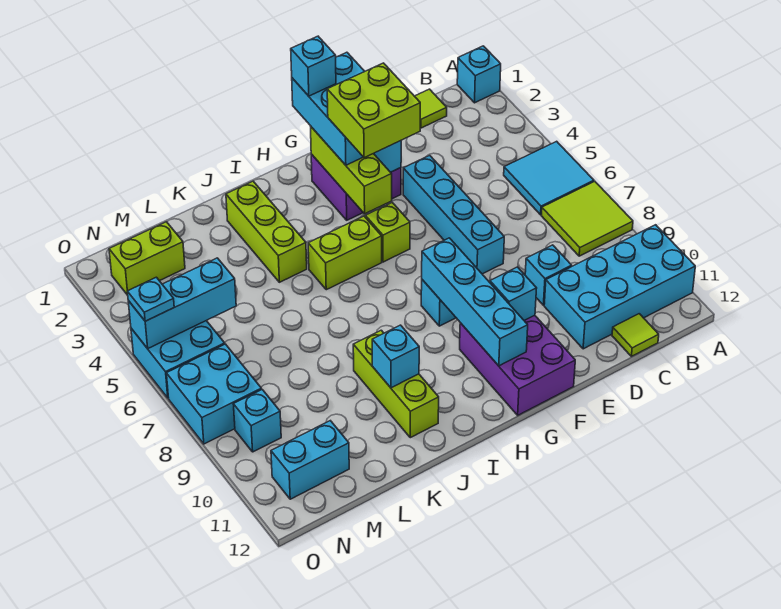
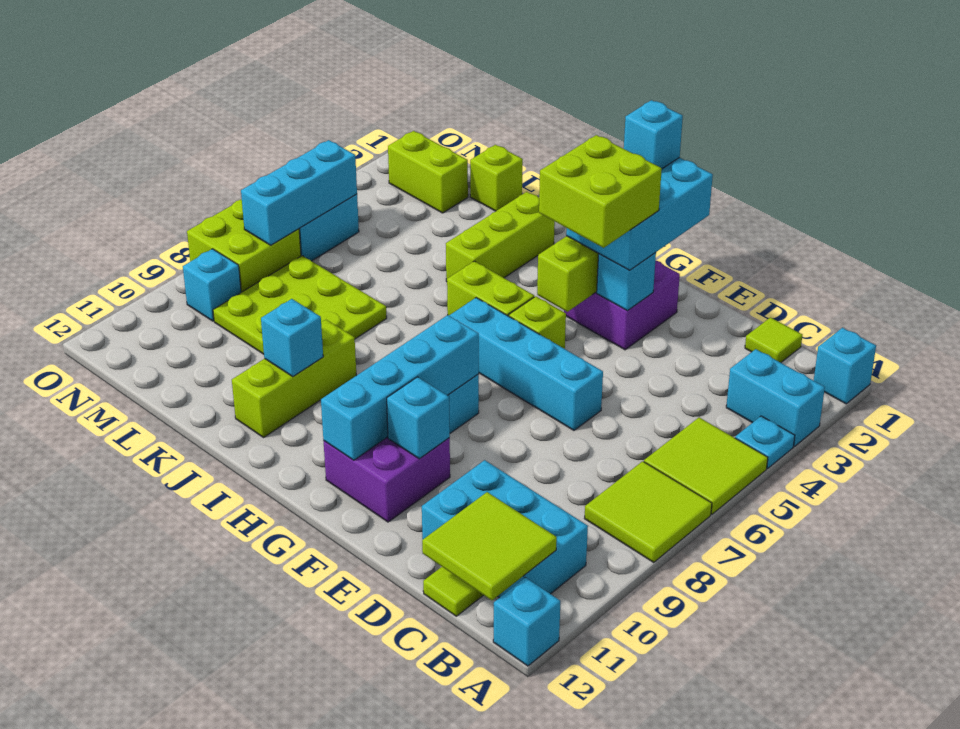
cyan tile A5:B6 level 1 -> lime tile A5:B6 level 1
cyan brick A10:D11 level 1 -> cyan brick B10:D11 level 1
none -> lime tile B11:C12 level 2
cyan brick D9 level 1 -> cyan brick A12 level 1
cyan brick E4:E7 level 1 -> cyan brick E6:H6 level 1
purple brick F10:G12 level 1 -> purple brick F10:G11 level 1
none -> lime plate K7:M9 level 1
none -> lime brick L1 level 1
cyan brick M5:O5 level 2 -> cyan brick N5:N7 level 2
cyan brick M11:N11 level 1 -> cyan brick A3:B3 level 1
cyan brick N7:O8 level 1 -> lime brick N7:O8 level 1
cyan plate O5 level 3 -> cyan plate A4 level 1

